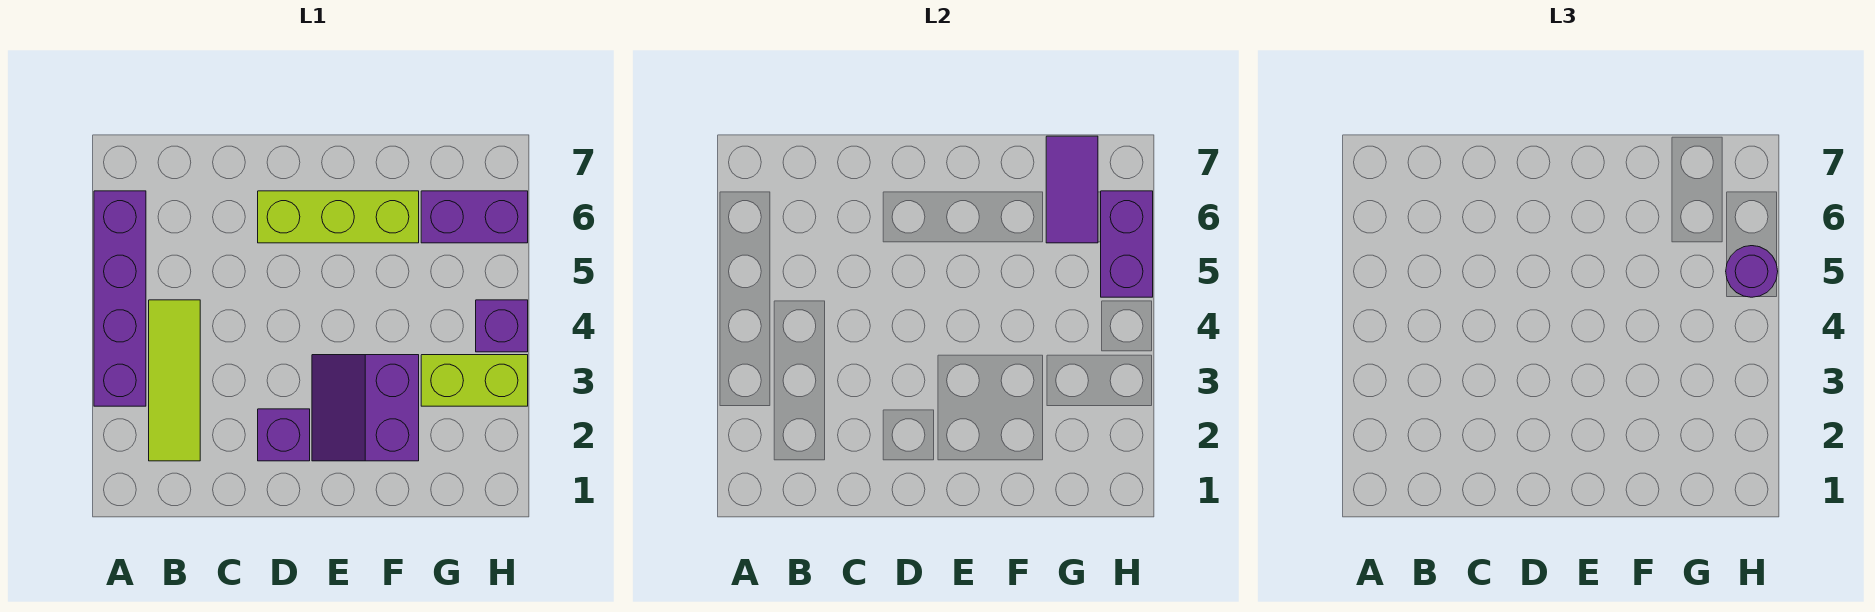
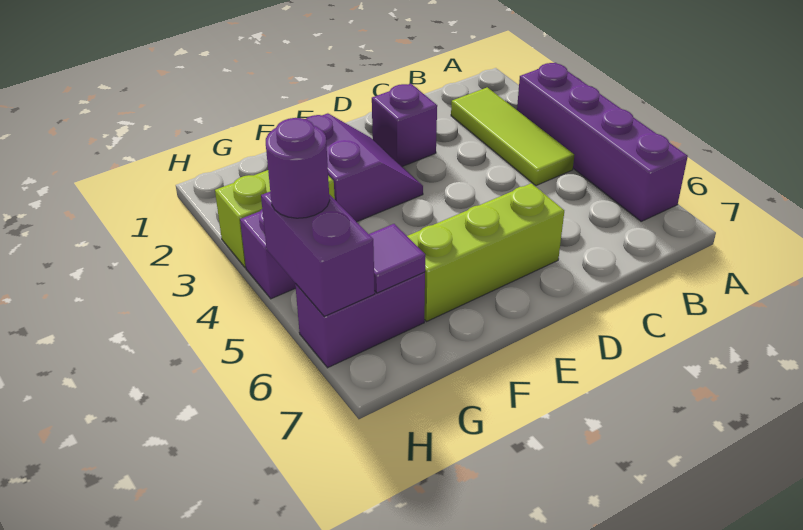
purple tile G6:G7 level 2 -> purple tile G6 level 2

